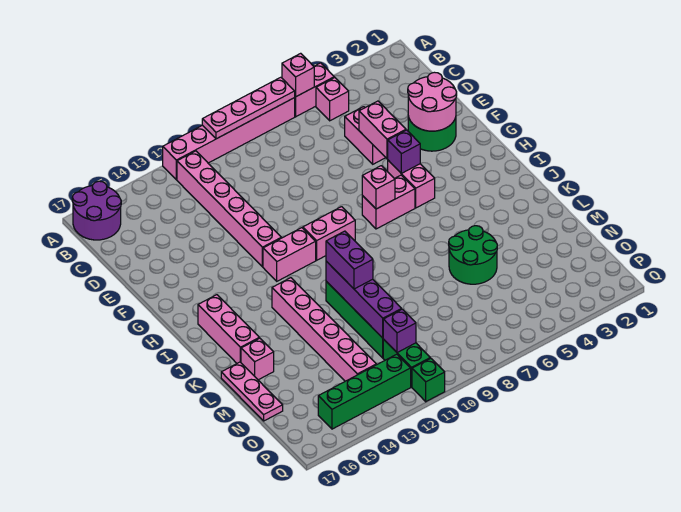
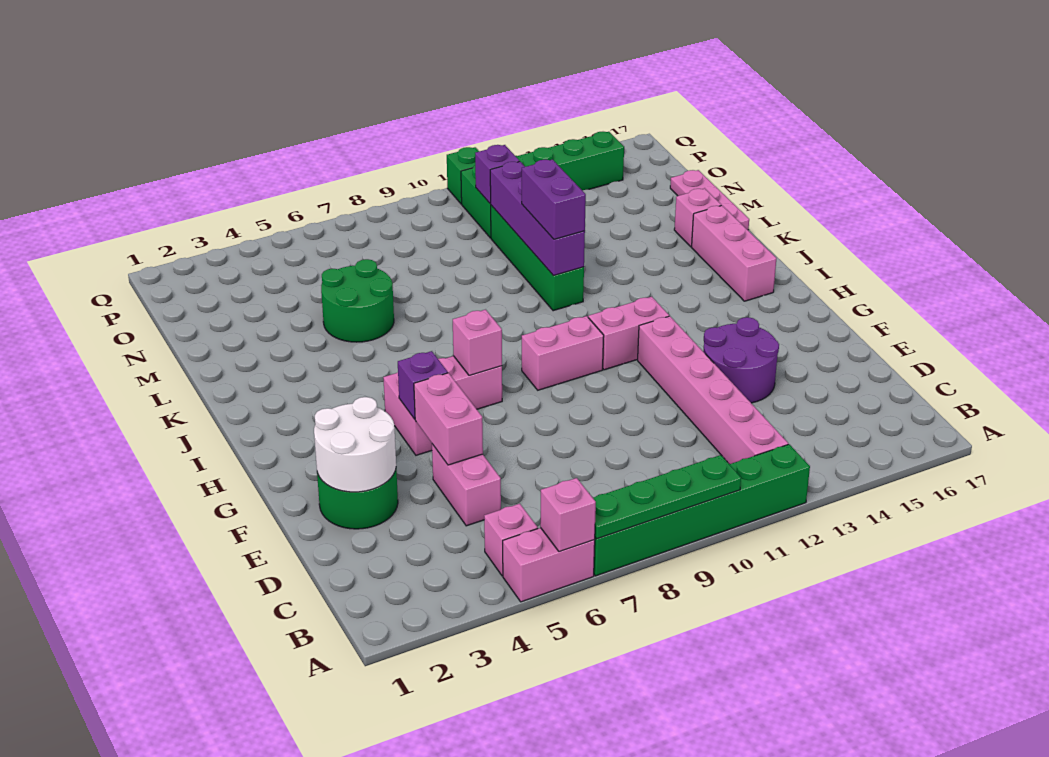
pink brick A7:A12 level 1 -> green brick A7:A12 level 1
pink plate A7:A10 level 2 -> green plate A7:A10 level 2
purple round brick A16:B17 level 1 -> purple round brick E13:F14 level 1
pink round brick E2:F3 level 2 -> white round brick E2:F3 level 2
pink brick J13:O13 level 1 -> none

